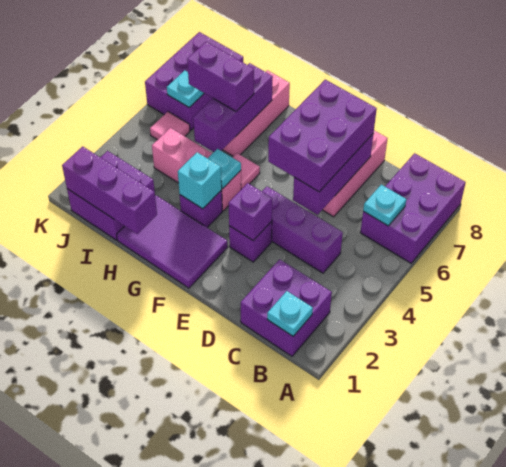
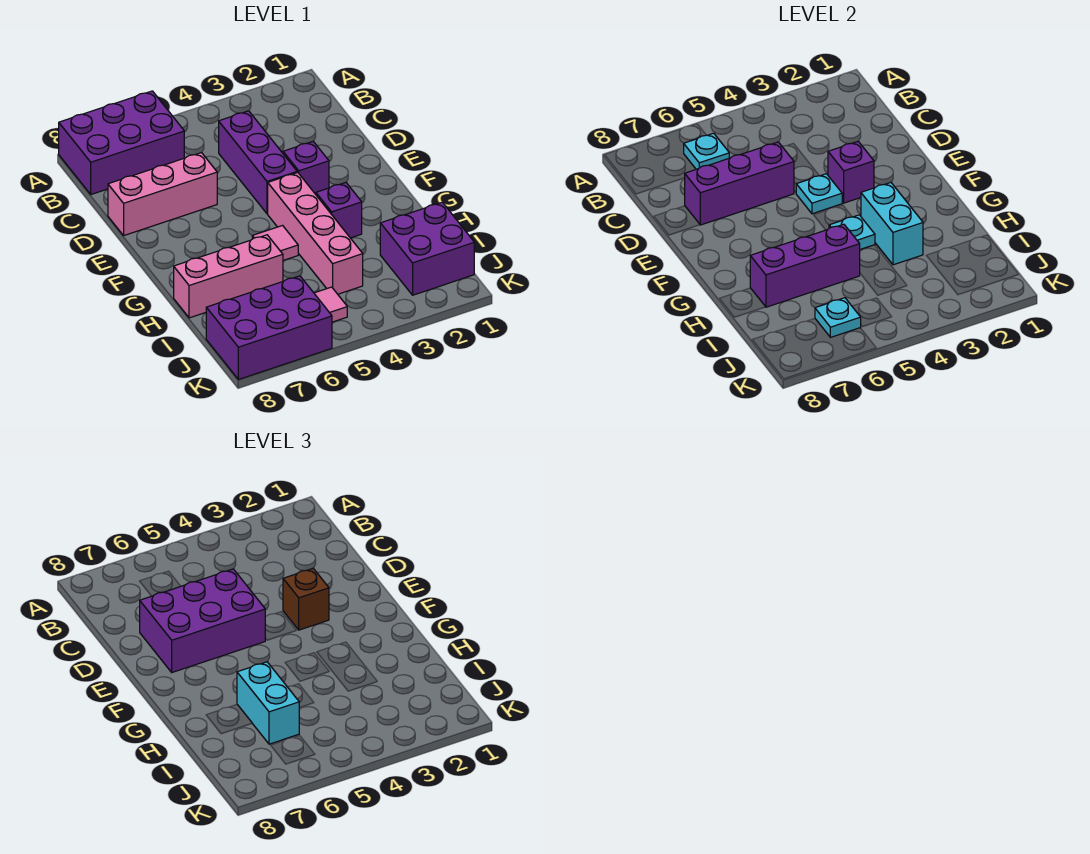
purple brick B1:C2 level 1 -> none
cyan plate B1 level 2 -> cyan plate E4 level 2
none -> brown brick E3 level 3
purple tile F1:H2 level 1 -> none
cyan brick G3 level 2 -> cyan brick G3:H3 level 2
pink brick G4:I4 level 1 -> pink brick F4:I4 level 1
purple brick H1:J1 level 2 -> none
purple brick H6:I6 level 3 -> cyan brick H6:I6 level 3

